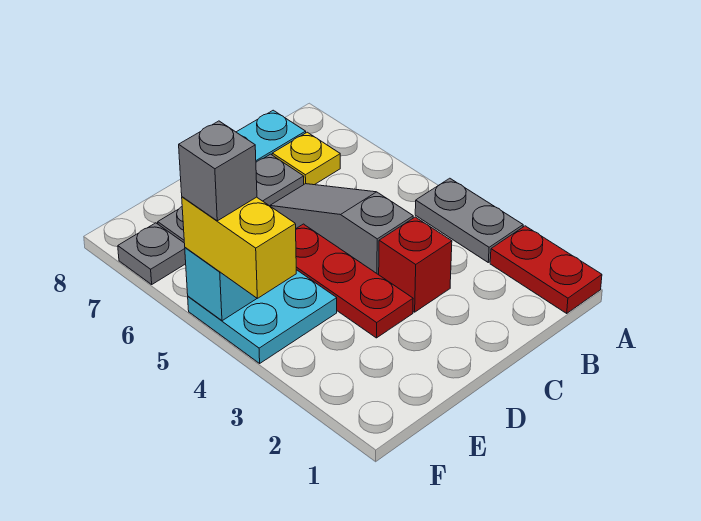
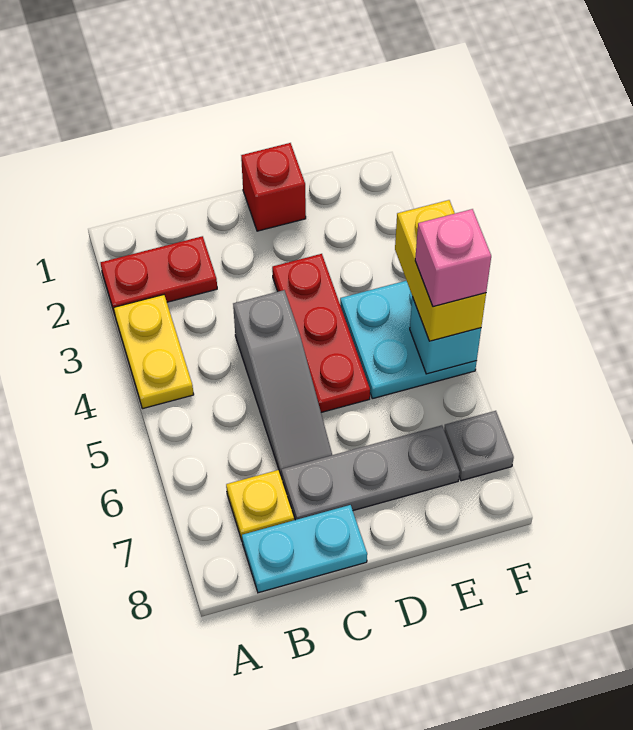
red plate A1:A2 level 1 -> red plate A2:B2 level 1
grey plate A3:A4 level 1 -> yellow plate A3:A4 level 1
red brick C3 level 1 -> red brick D1 level 1
grey brick F5 level 4 -> pink brick F5 level 4

